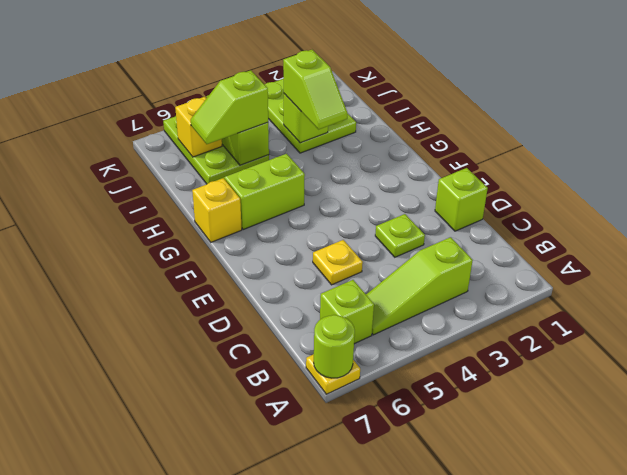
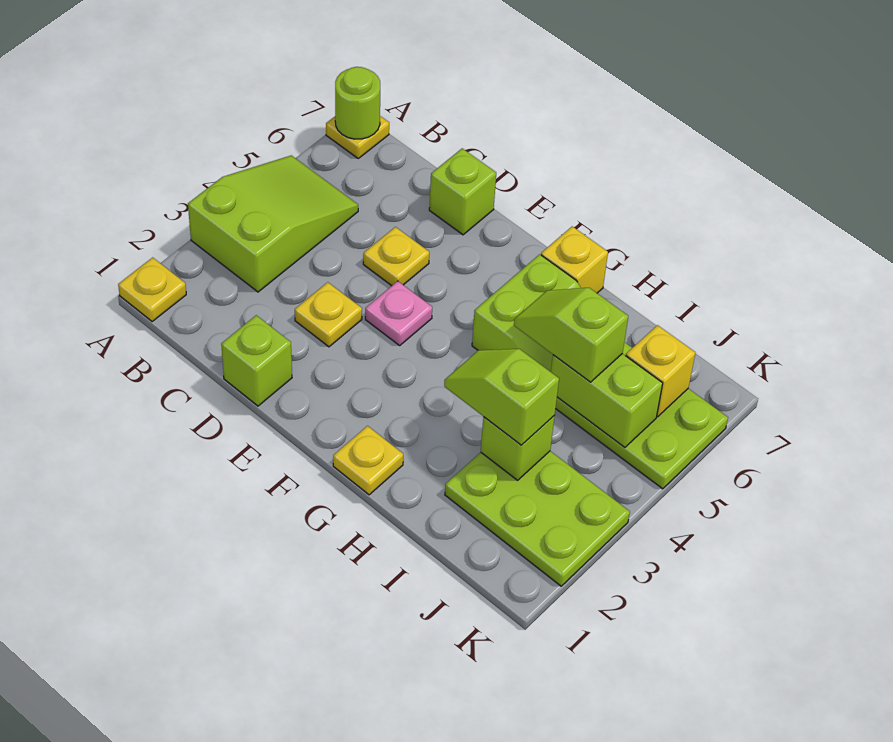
none -> yellow plate A1 level 1
lime slope B3:B5 level 1 top 3 -> lime slope A3:B5 level 1 top 3
lime brick B6 level 1 -> lime brick D7 level 1
lime plate D3 level 1 -> yellow plate D3 level 1
none -> pink plate E4 level 1
none -> yellow plate G1 level 1
lime slope I5:I6 level 3 top 5 -> lime slope H5:I5 level 3 top I

